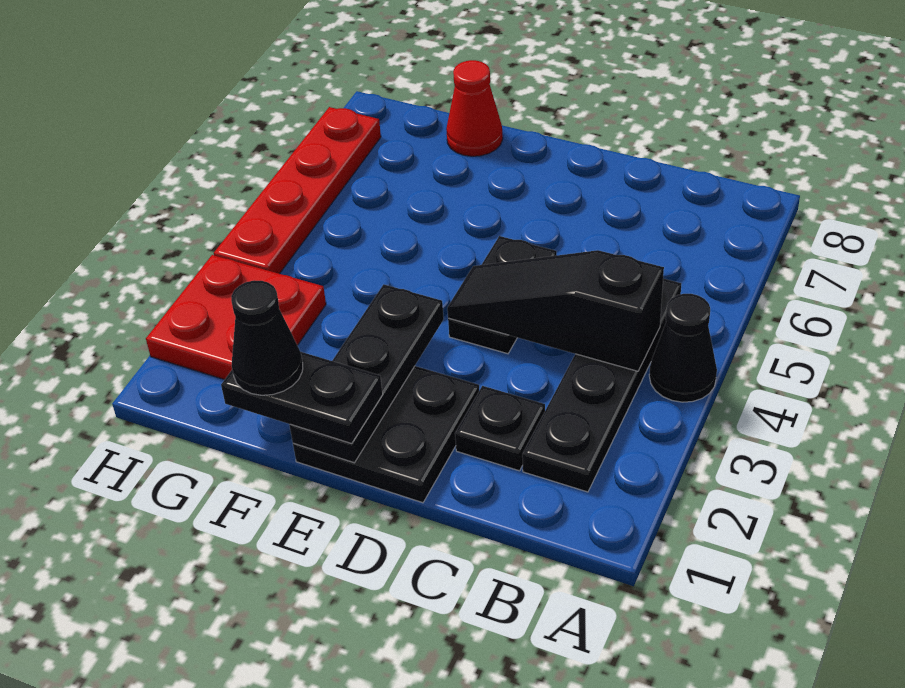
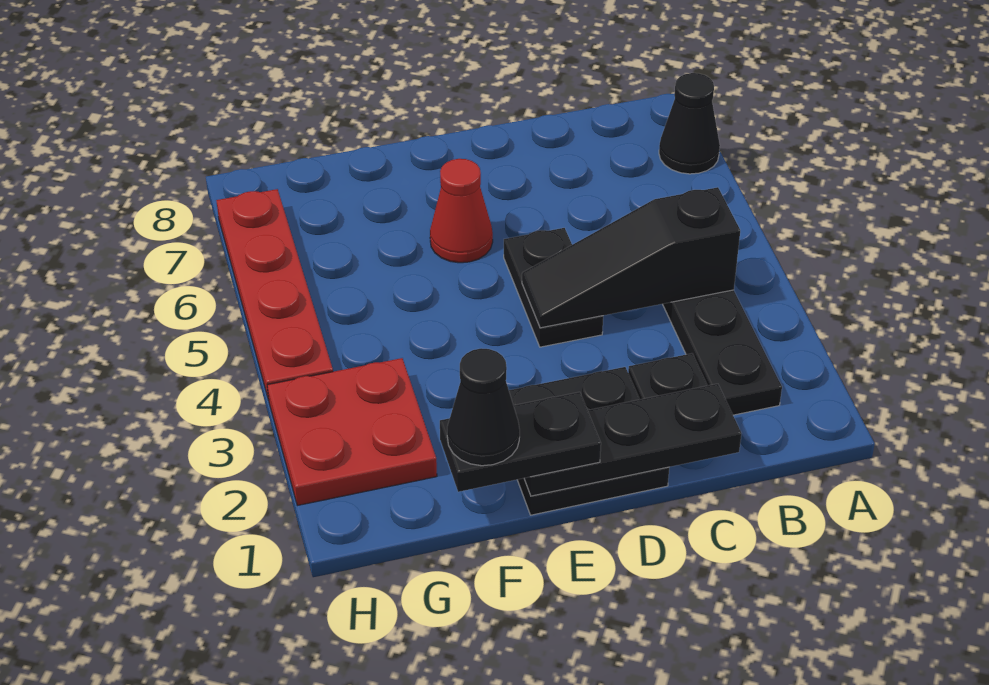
black cone A4 level 1 -> black cone A7 level 1
black plate E1:E3 level 2 -> black plate C1:E1 level 2
red cone F8 level 1 -> red cone E6 level 1

